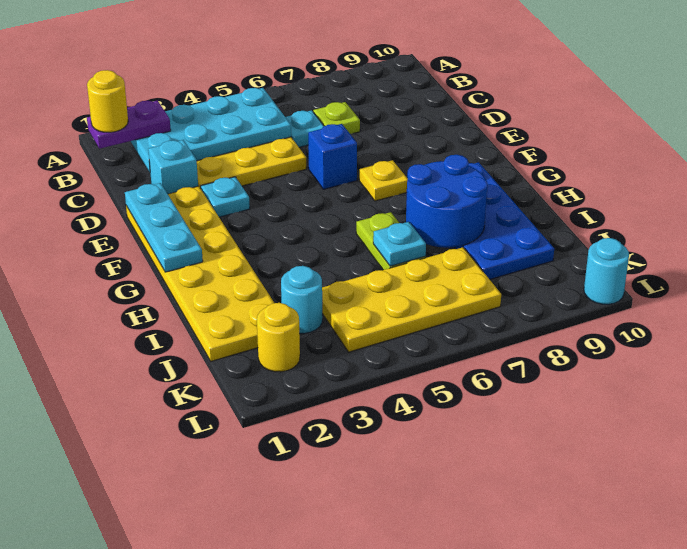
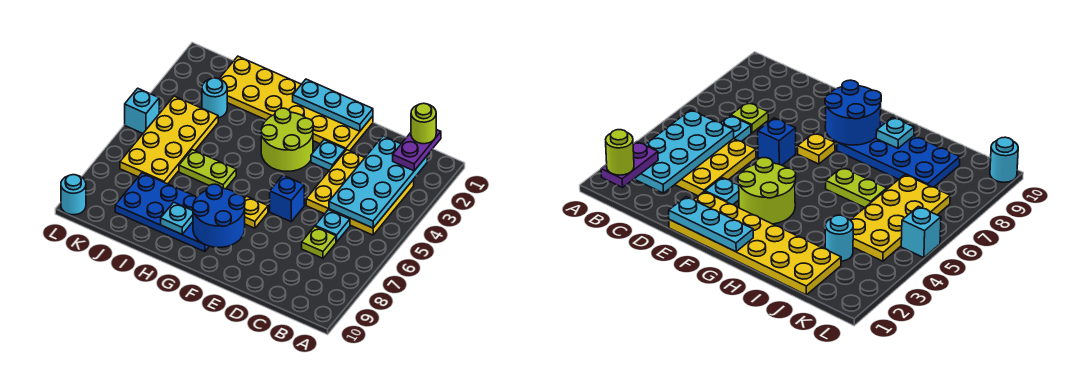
yellow round brick B1 level 4 -> lime round brick B1 level 4
cyan brick D2 level 1 -> cyan brick L5 level 1
none -> lime round brick F3:G4 level 1
blue round brick H7:I8 level 2 -> blue round brick F8:G9 level 2
cyan plate I6 level 2 -> cyan plate H9 level 2
yellow round brick K2 level 1 -> none

